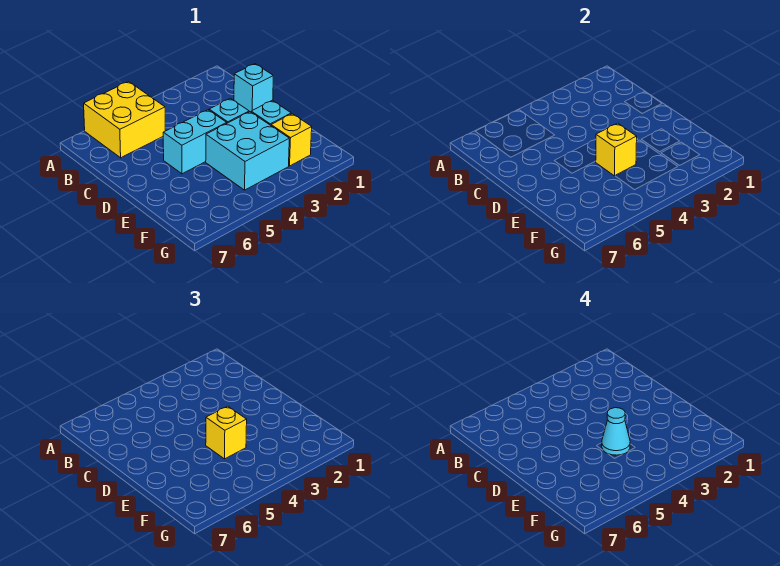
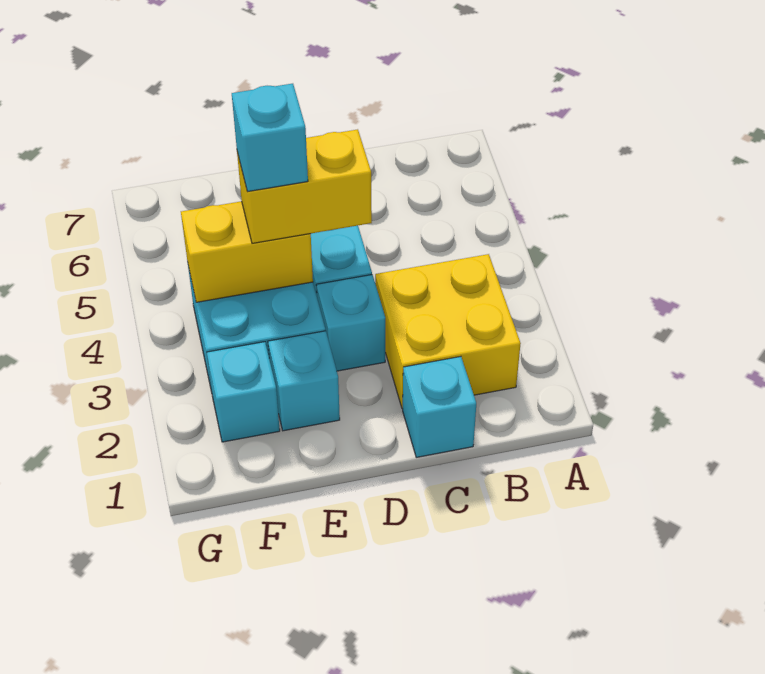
yellow brick A5:B6 level 1 -> yellow brick B2:C3 level 1
yellow brick E4 level 2 -> yellow brick E4:F4 level 2
yellow brick E4 level 3 -> yellow brick D4:E4 level 3
cyan cone E4 level 4 -> cyan brick E4 level 4
yellow brick F2 level 1 -> cyan brick F2 level 1

